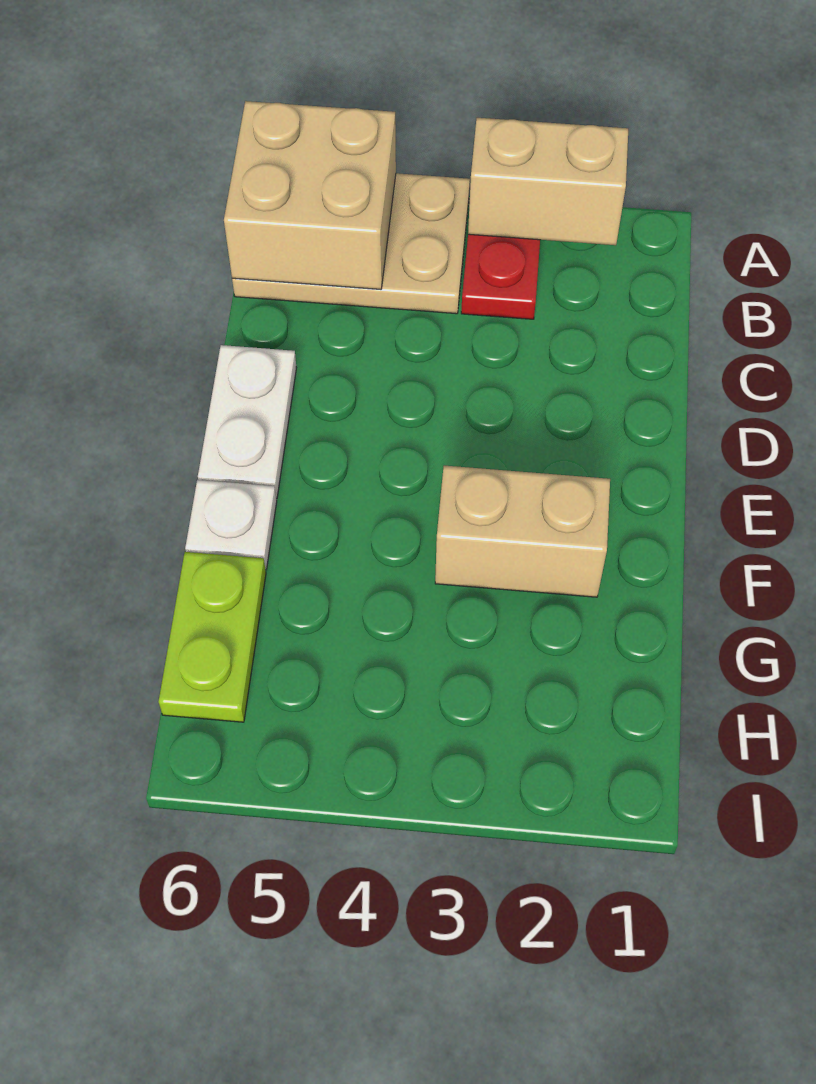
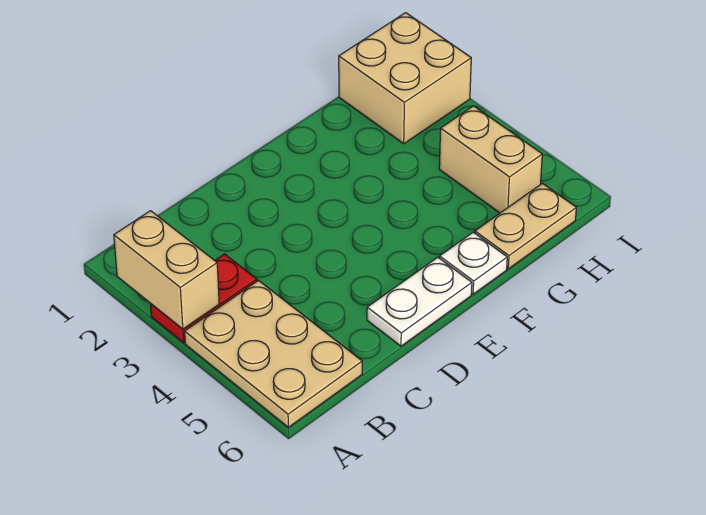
tan brick A5:B6 level 2 -> tan brick H1:I2 level 1
tan brick F2:F3 level 1 -> tan brick H4:H5 level 1
lime plate G6:H6 level 1 -> tan plate G6:H6 level 1

